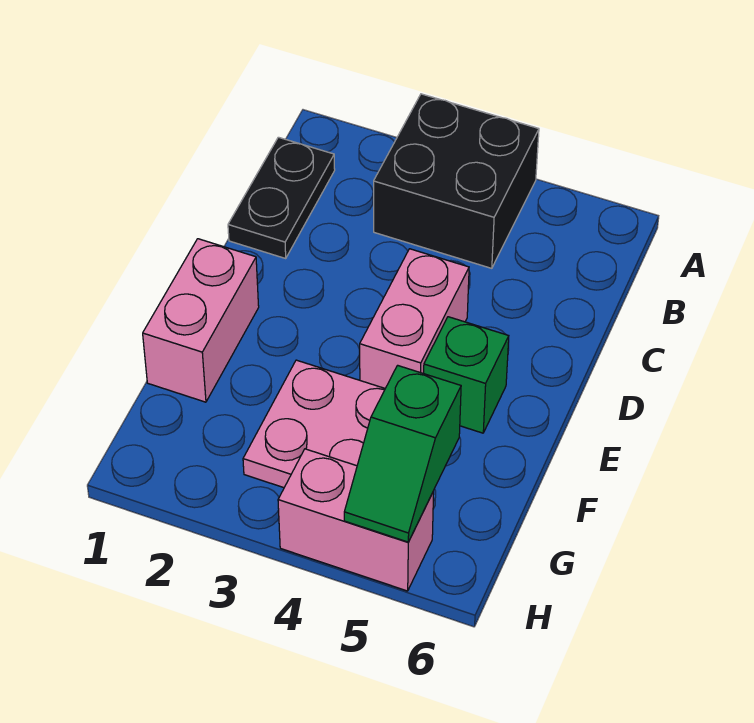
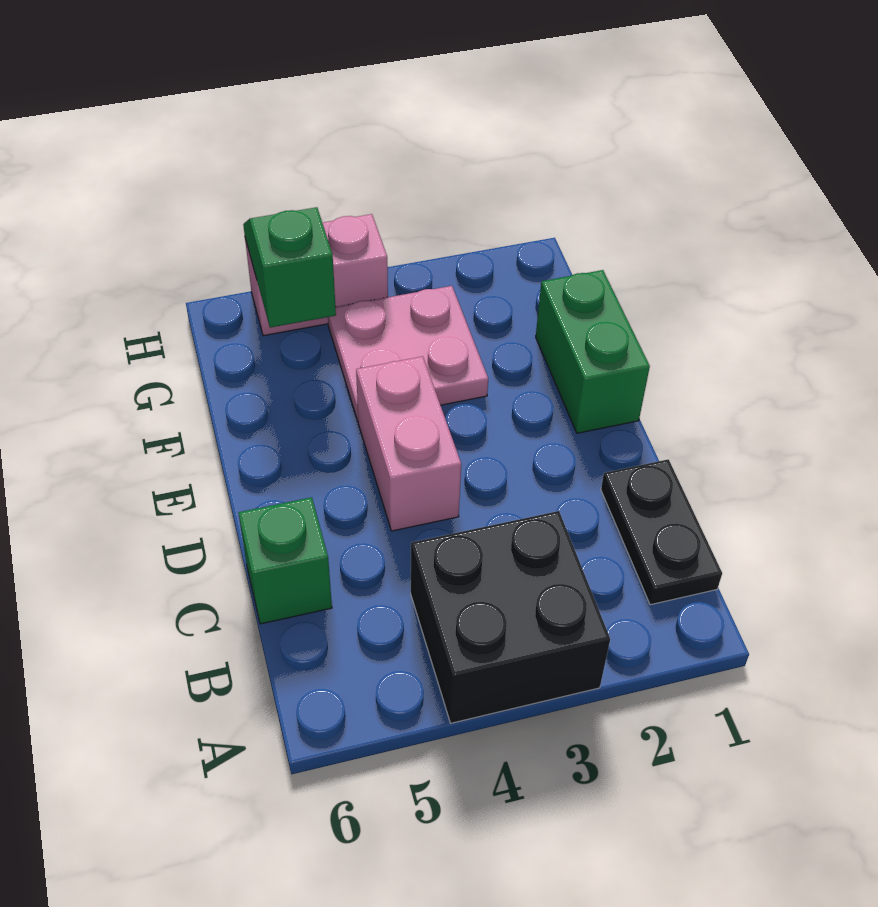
pink brick E1:F1 level 1 -> green brick E1:F1 level 1
green brick E5 level 1 -> green brick C6 level 1

